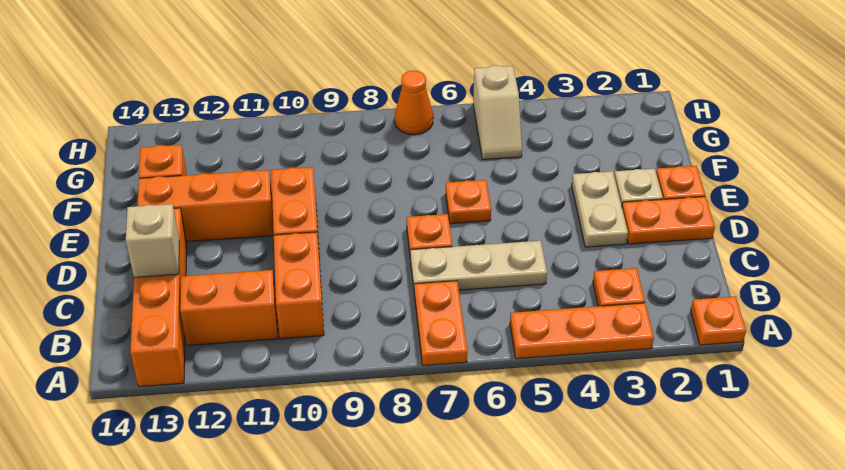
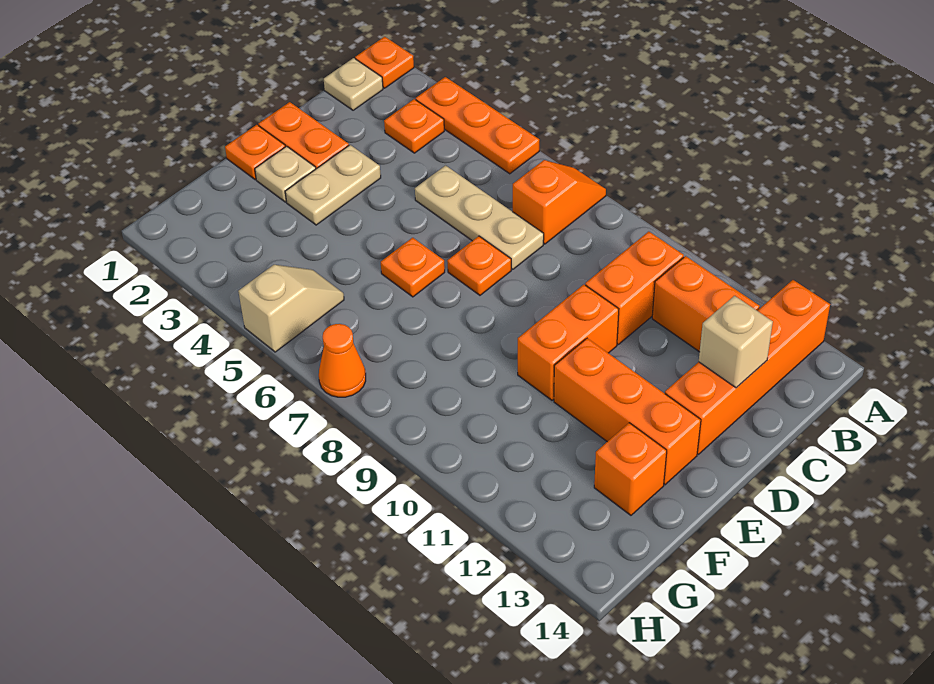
orange plate A7:B7 level 1 -> orange slope A7:B7 level 1 top B
none -> tan plate B1 level 1

